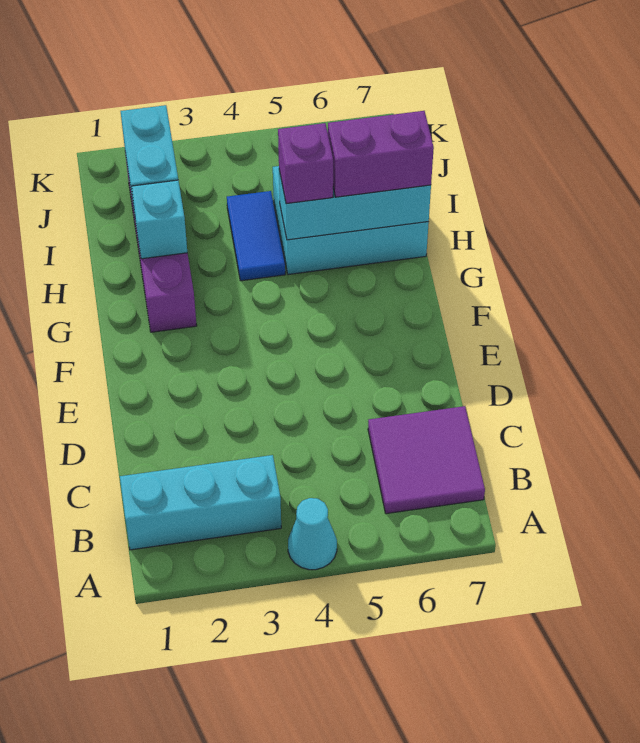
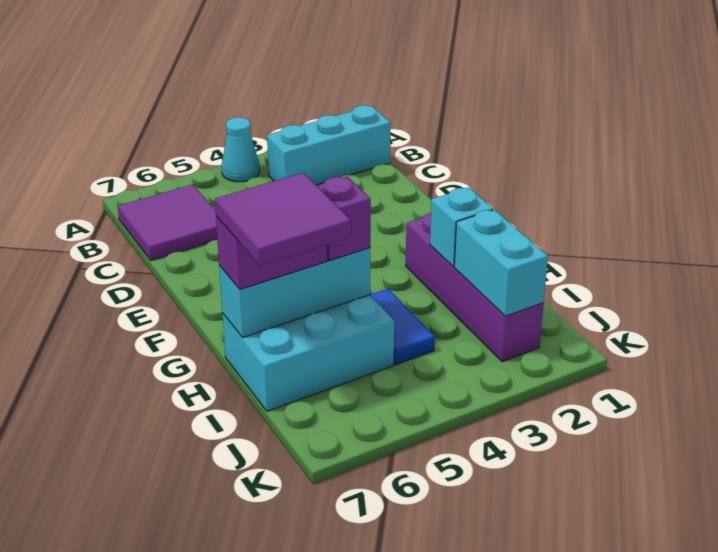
none -> purple tile H6:I7 level 4

